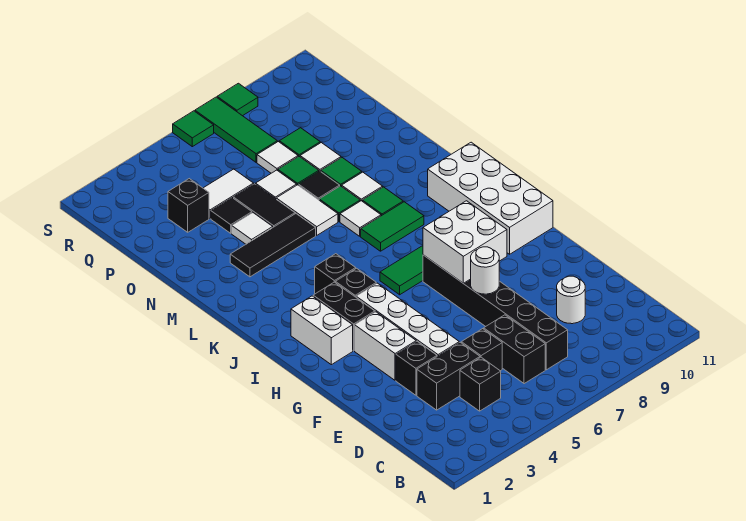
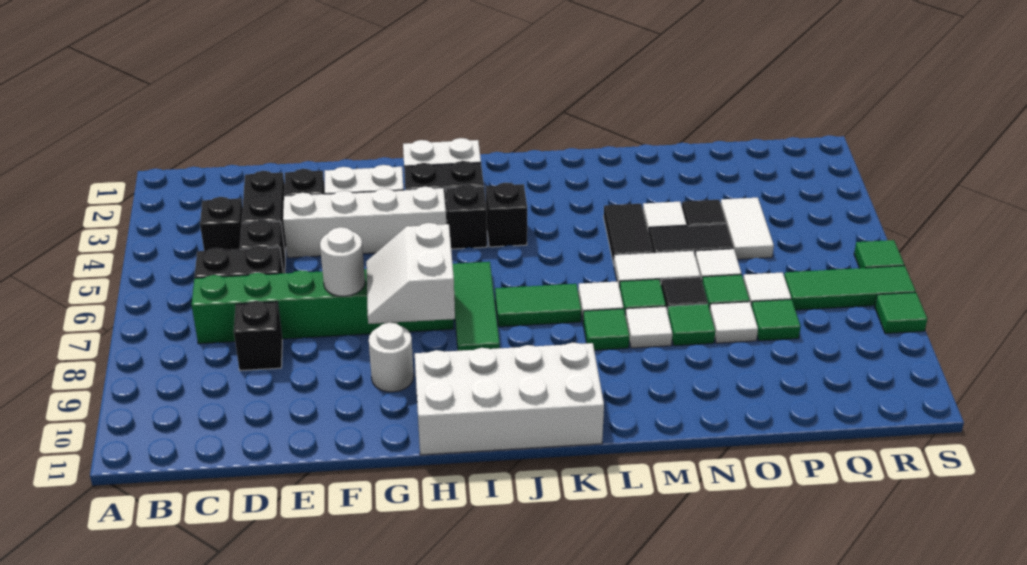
black brick C7:H7 level 1 -> green brick C7:H7 level 1
white round brick D9 level 1 -> white round brick G9 level 1
white brick G7:H8 level 2 -> white slope G7:H8 level 2 top H
green tile K7:K8 level 1 -> green tile J7:K7 level 1
black tile M3:M5 level 1 -> black tile M4:M5 level 1
black brick P3 level 1 -> black brick D8 level 1

